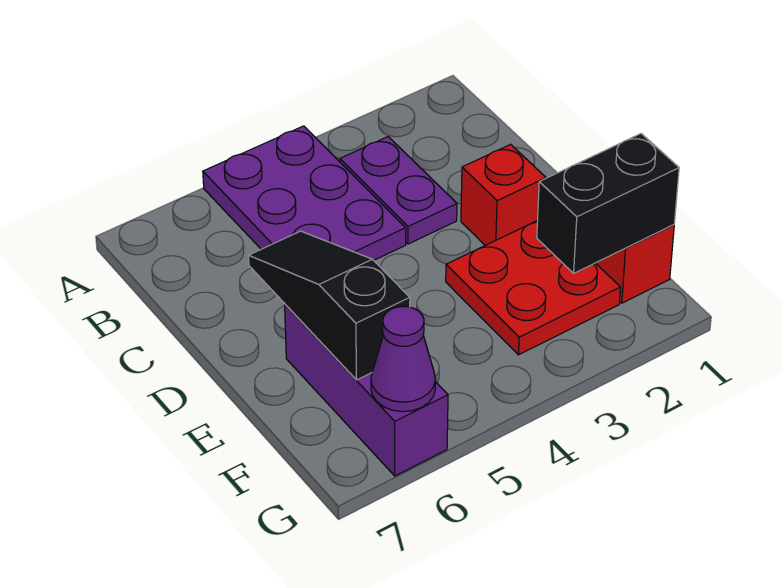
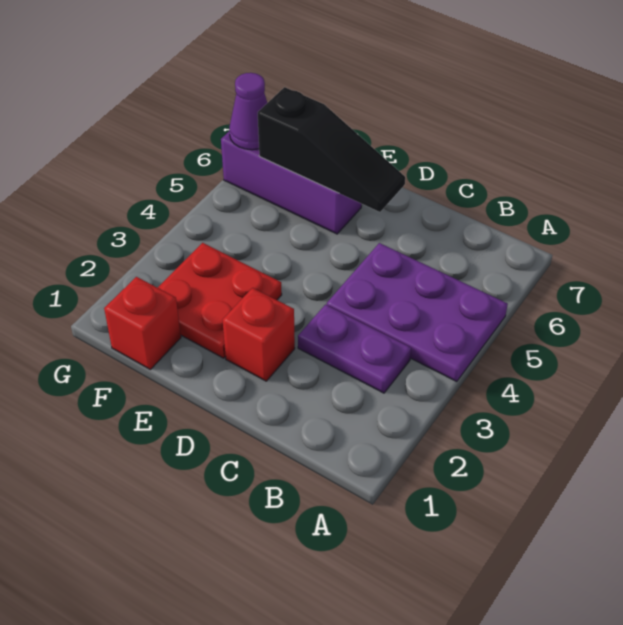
black brick F1:F2 level 2 -> none

